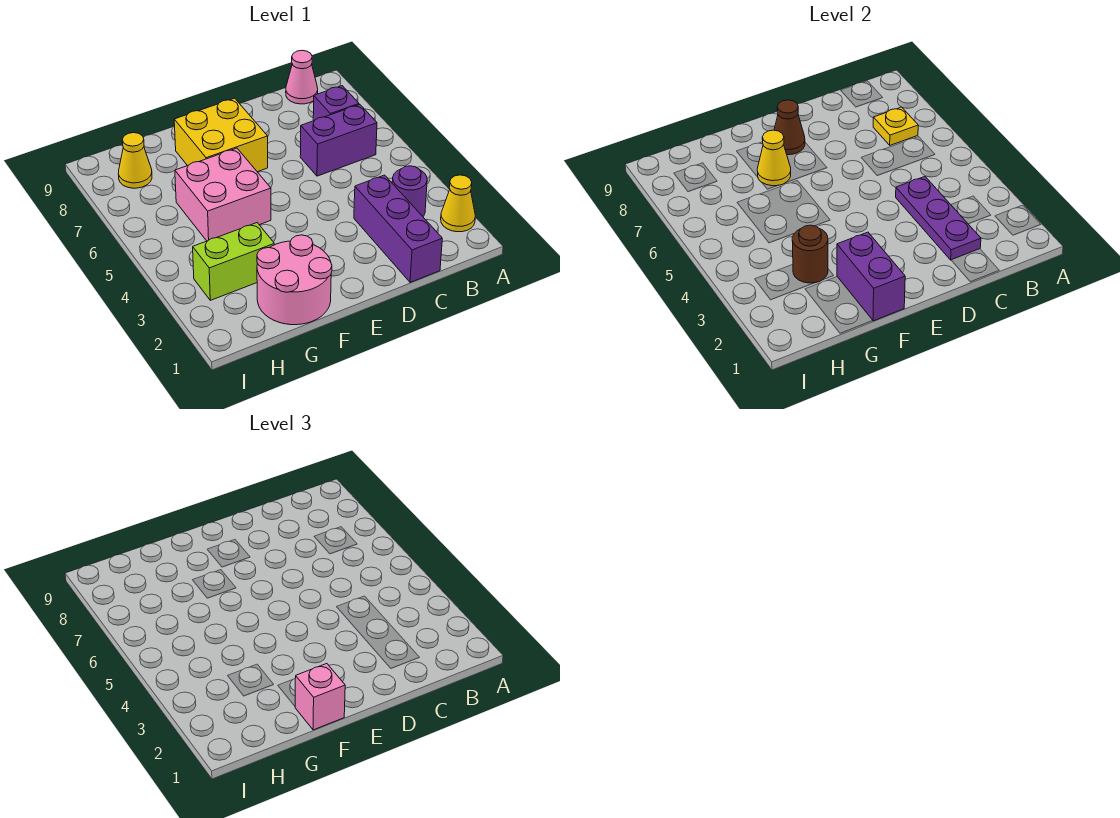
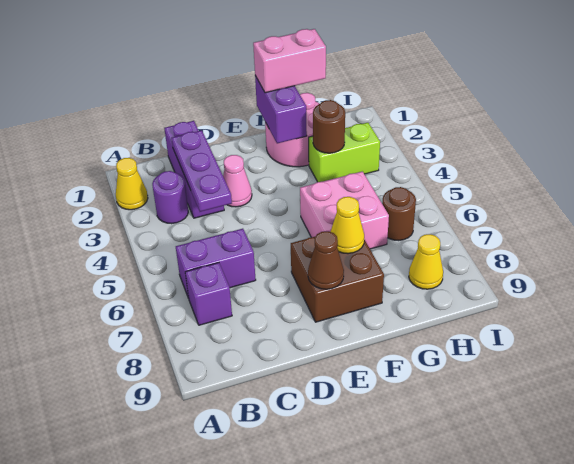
yellow plate B7 level 2 -> none
pink cone B9 level 1 -> pink cone D3 level 1
yellow brick E7:F8 level 1 -> brown brick E7:F8 level 1
pink brick F1 level 3 -> pink brick F1:G1 level 3
none -> brown round brick H6 level 1

